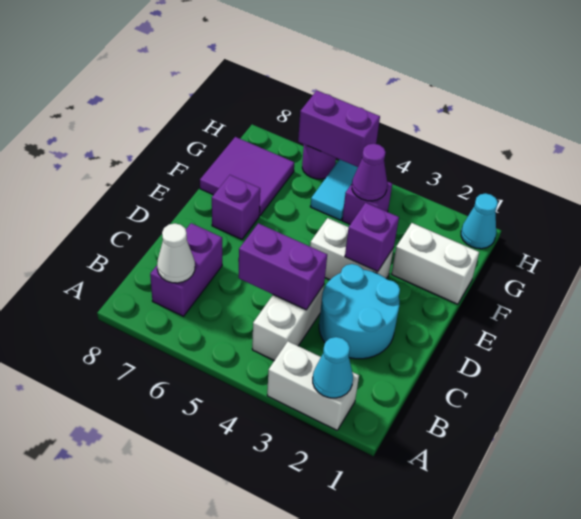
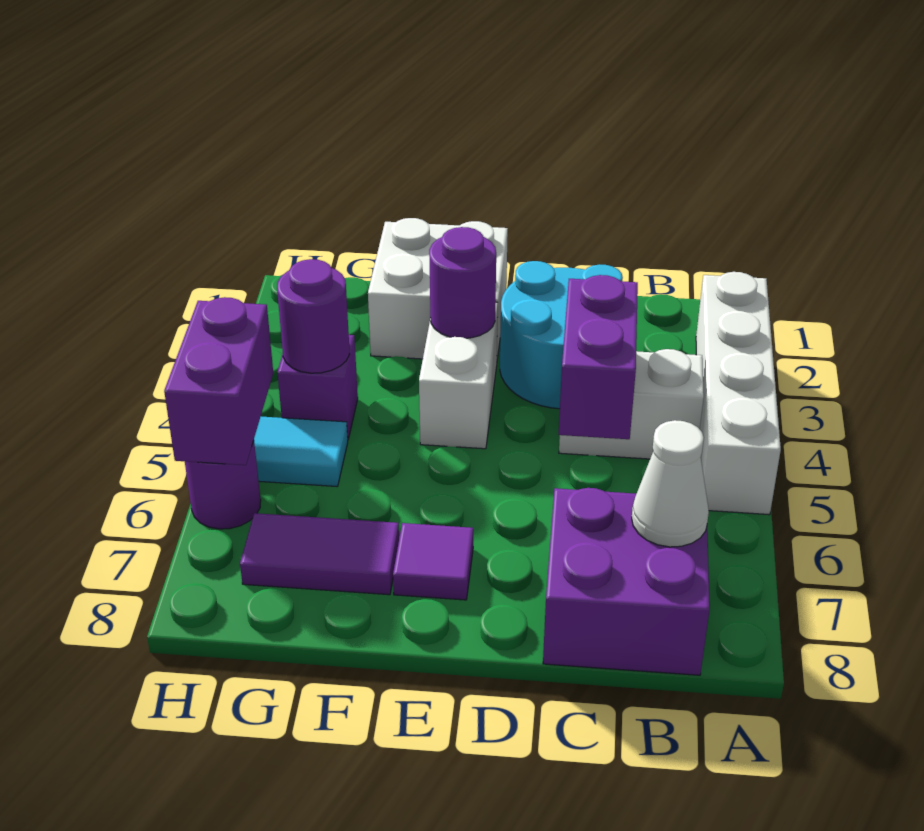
white brick A2:A3 level 1 -> white brick A2:A5 level 1
cyan cone A2 level 2 -> none
purple brick B7:C7 level 1 -> purple brick B7:C8 level 1
purple brick E3 level 2 -> purple round brick E3 level 2
purple brick E7 level 1 -> purple tile E7 level 1
white brick F1:F2 level 1 -> white brick E1:F2 level 1
purple tile F7:G8 level 1 -> purple tile F7:G7 level 1
purple cone G4 level 2 -> purple round brick G4 level 2
cyan cone H1 level 1 -> none

